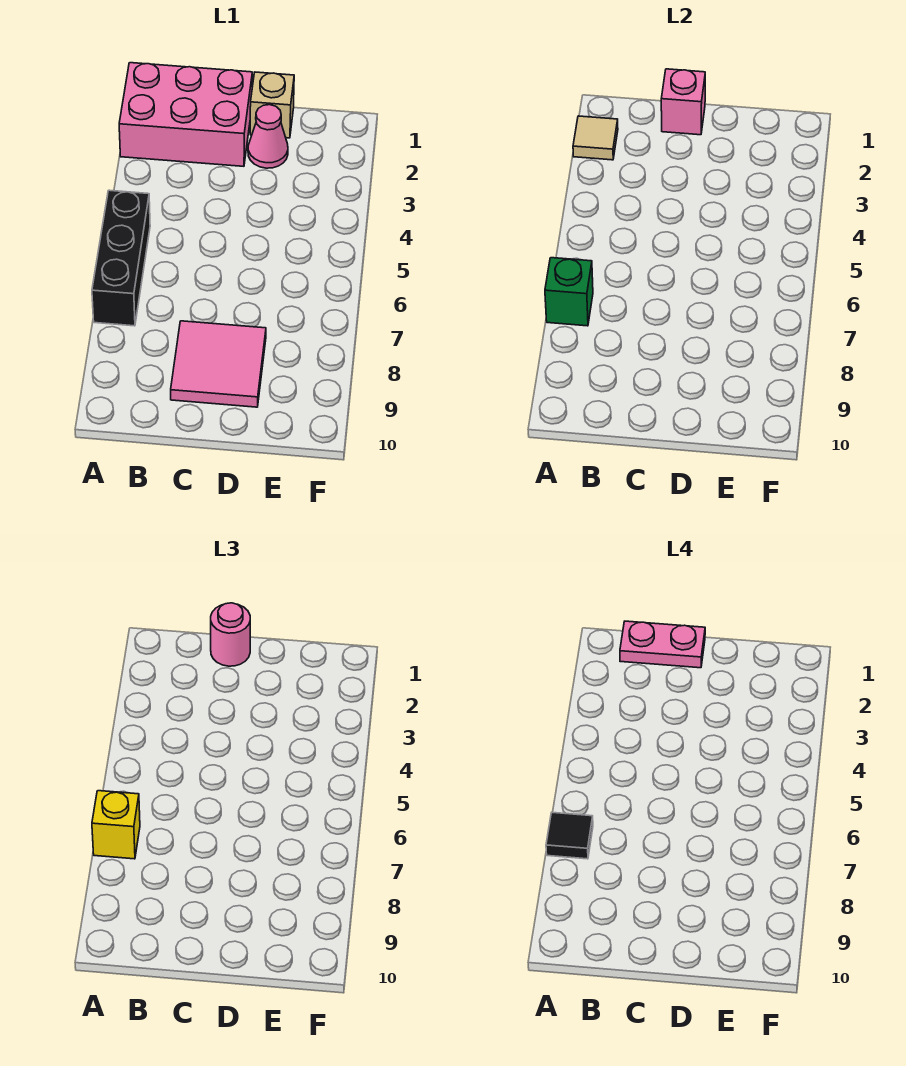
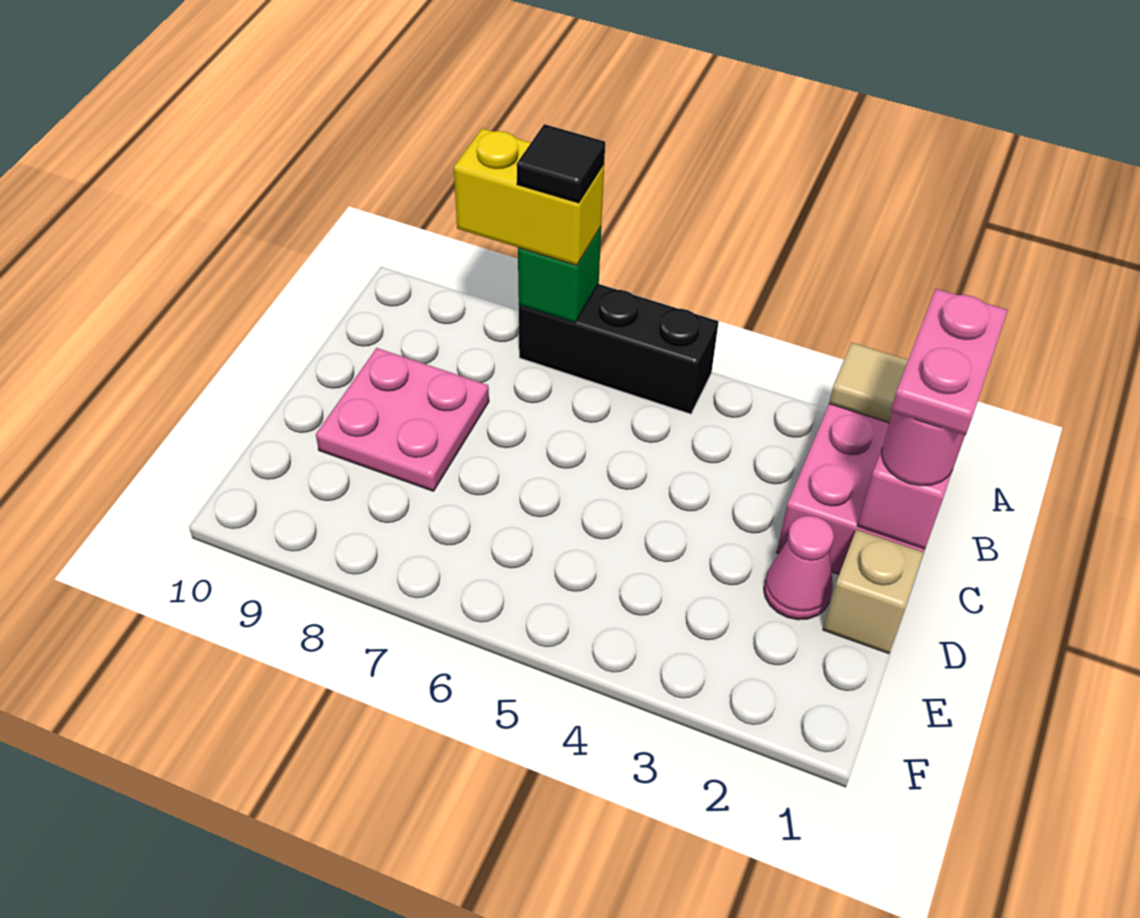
yellow brick A7 level 3 -> yellow brick A7:A8 level 3
pink tile C8:D9 level 1 -> pink plate C8:D9 level 1

